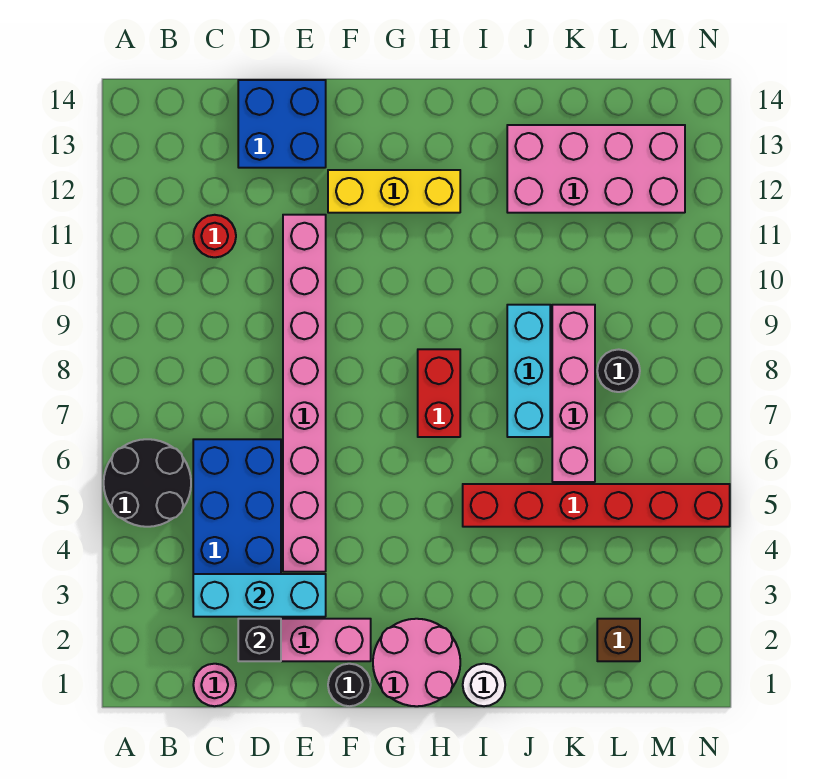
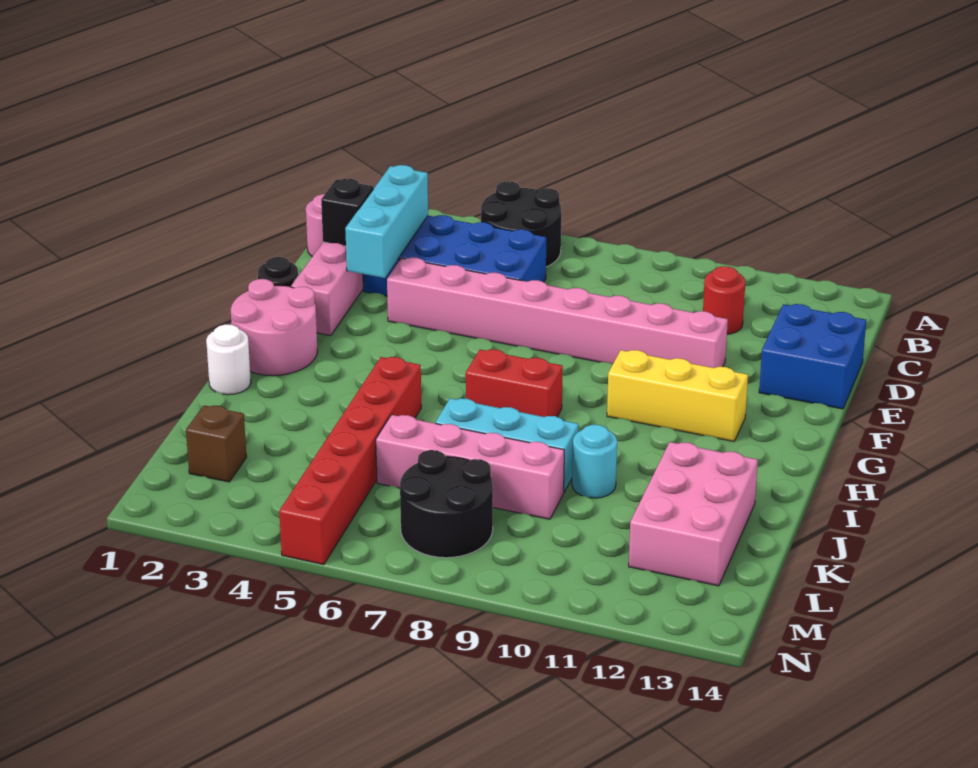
yellow brick F12:H12 level 1 -> yellow brick G10:G12 level 1
none -> cyan round brick J10 level 1
pink brick J12:M13 level 1 -> pink brick J12:L13 level 1
black round brick L8 level 1 -> black round brick L7:M8 level 1

